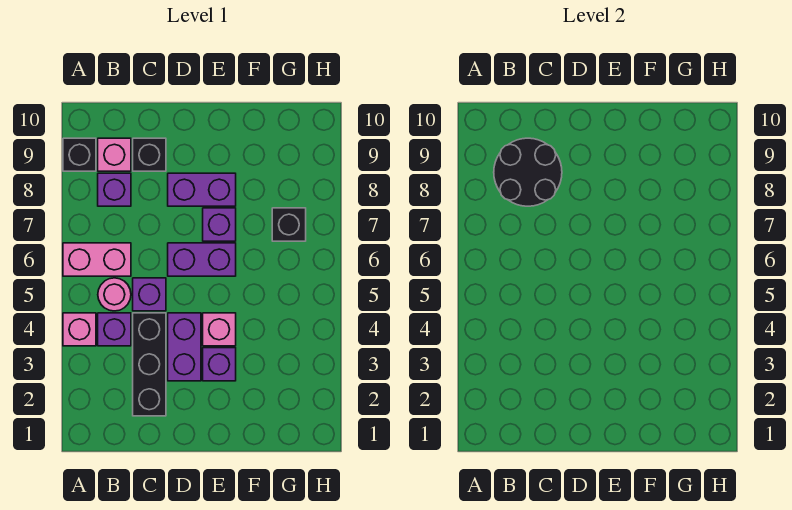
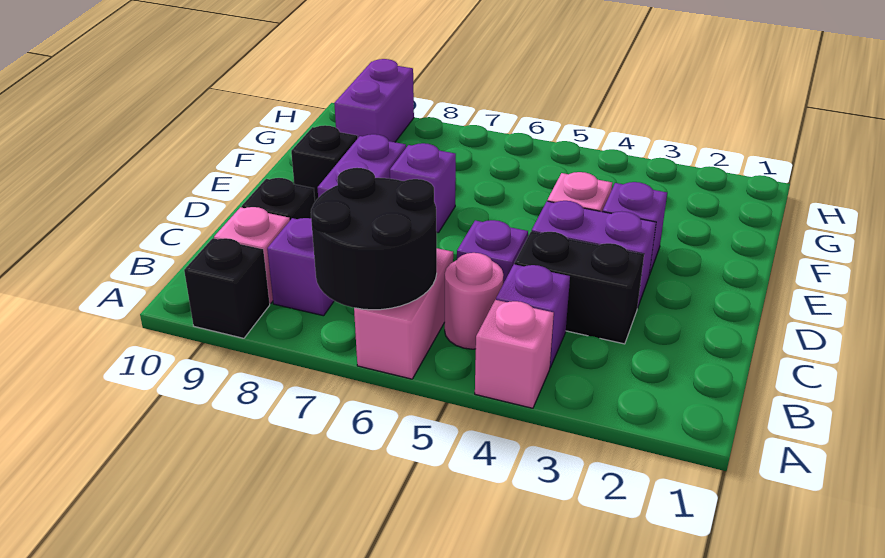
black round brick B8:C9 level 2 -> black round brick A6:B7 level 2
black brick C2:C4 level 1 -> black brick C3:C4 level 1
purple brick D6:E6 level 1 -> purple brick G9:H9 level 1
black brick G7 level 1 -> black brick E9 level 1

